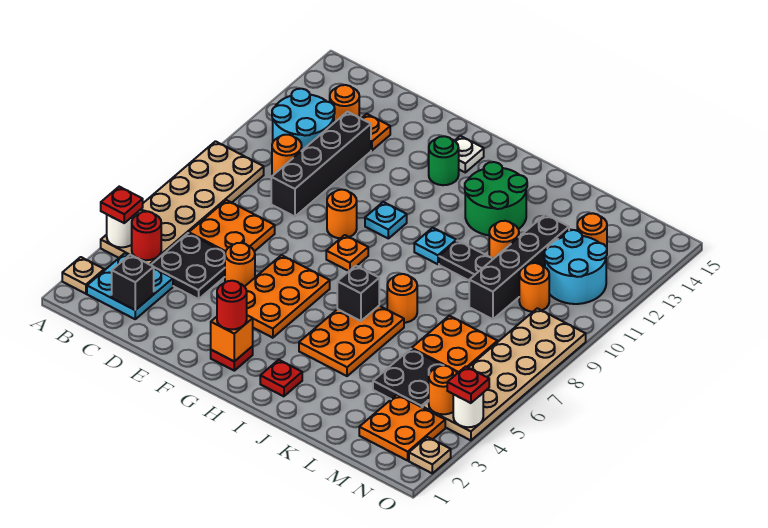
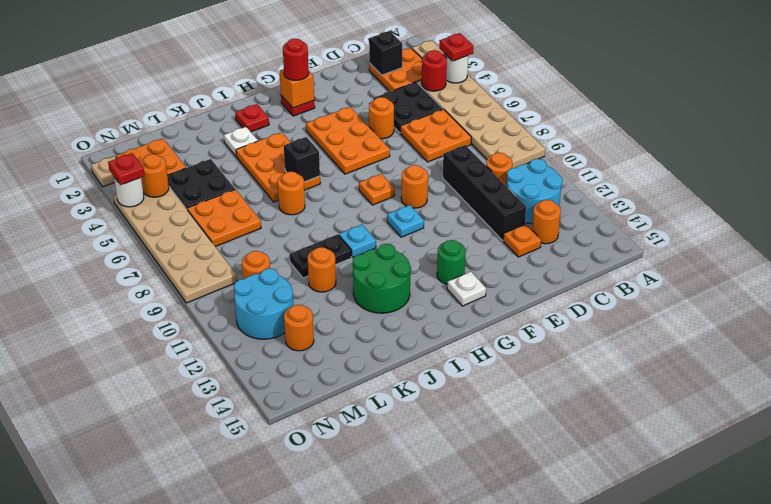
cyan plate B2:C3 level 1 -> orange plate B2:C3 level 1
none -> white plate J3 level 1
black brick L9:L12 level 1 -> none

